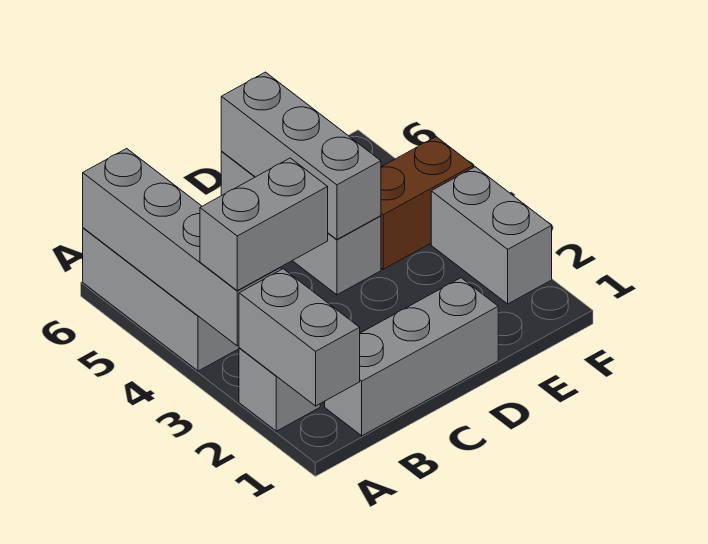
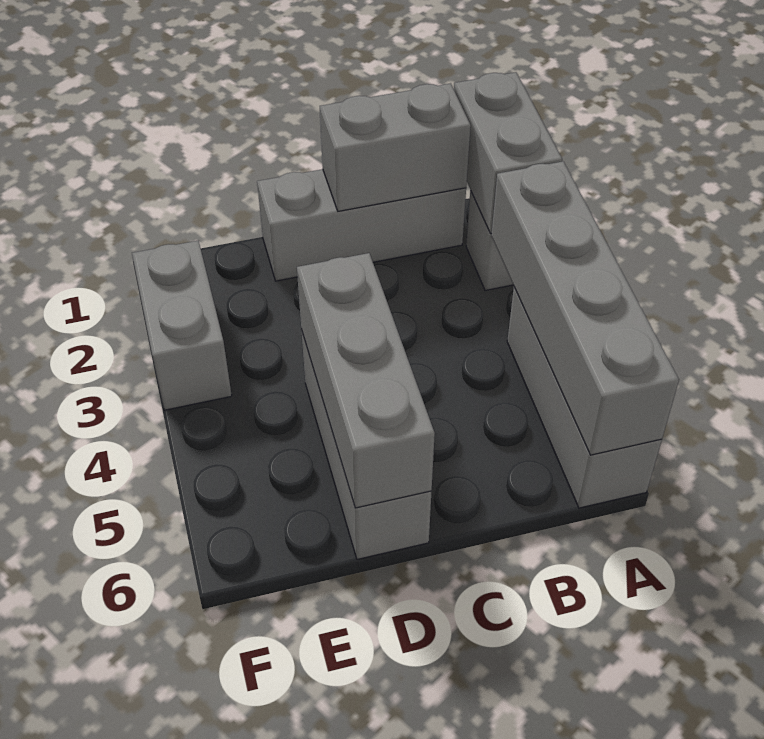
grey brick A3:B3 level 3 -> grey brick B1:C1 level 2
brown brick E4:F4 level 1 -> none

